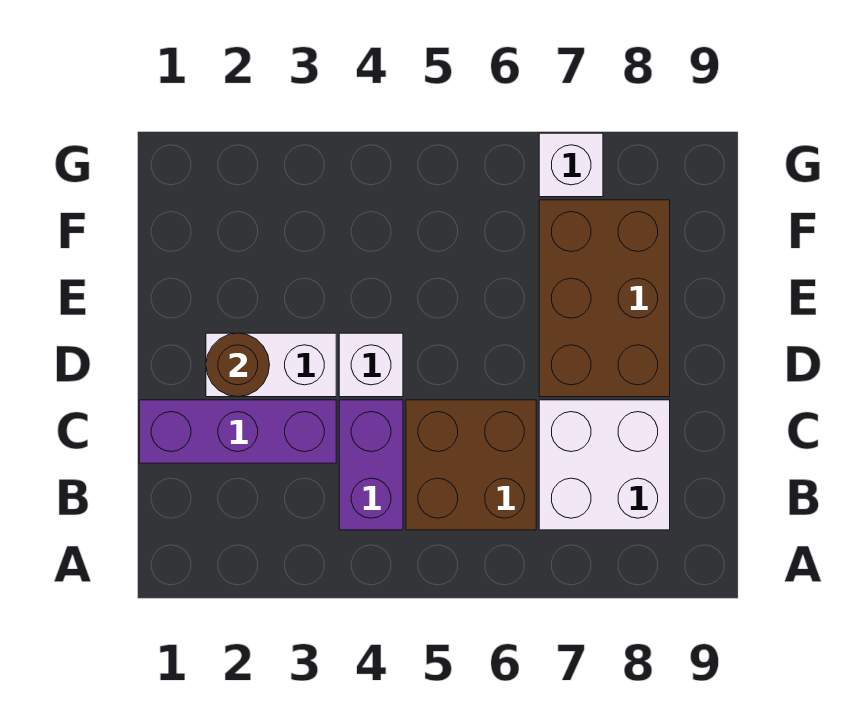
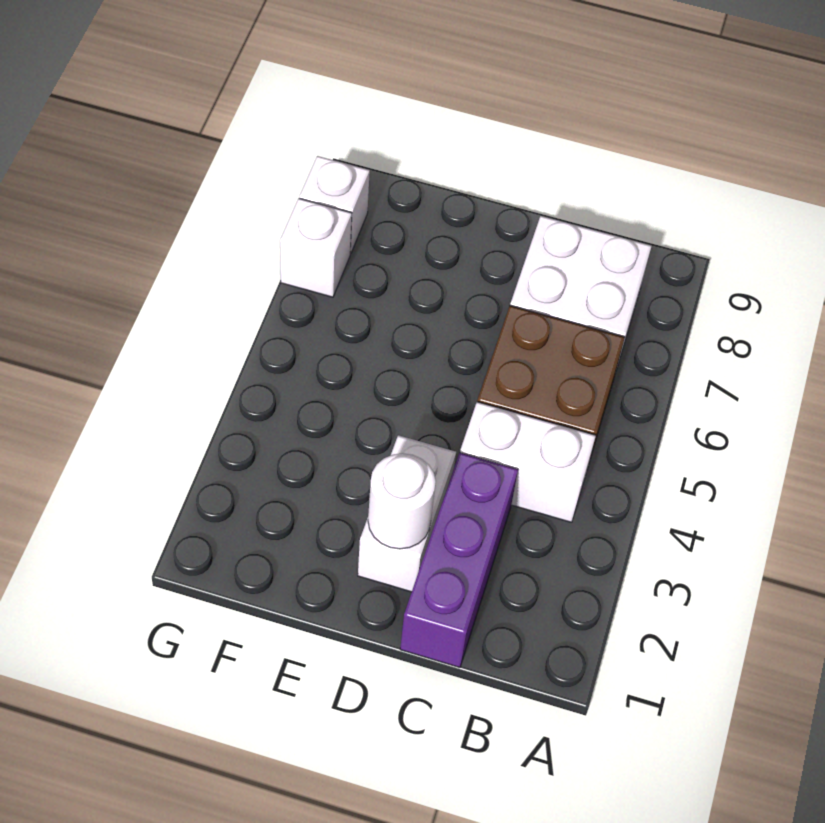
purple brick B4:C4 level 1 -> white brick B4:C4 level 1
brown round brick D2 level 2 -> white round brick D2 level 2
white brick D4 level 1 -> white brick G8 level 1
brown brick D7:F8 level 1 -> none

